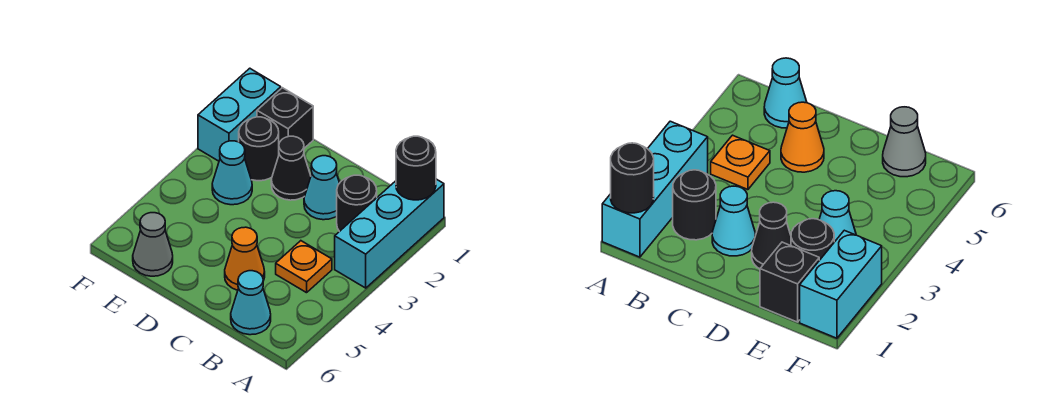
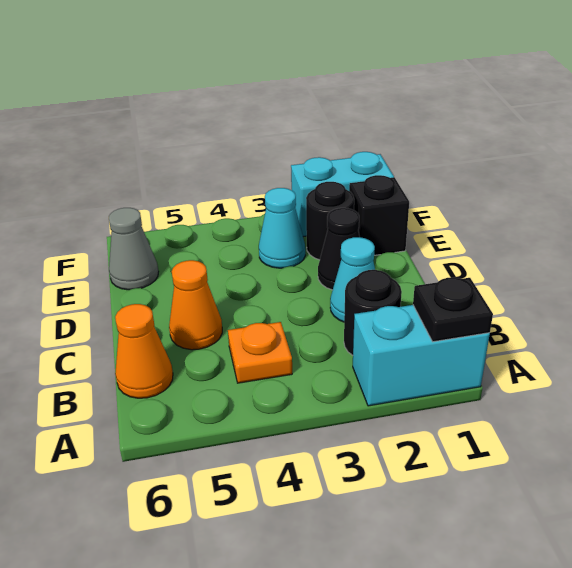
cyan brick A1:A3 level 1 -> cyan brick A1:A2 level 1
black round brick A1 level 2 -> black plate A1 level 2
cyan cone B6 level 1 -> orange cone B6 level 1

